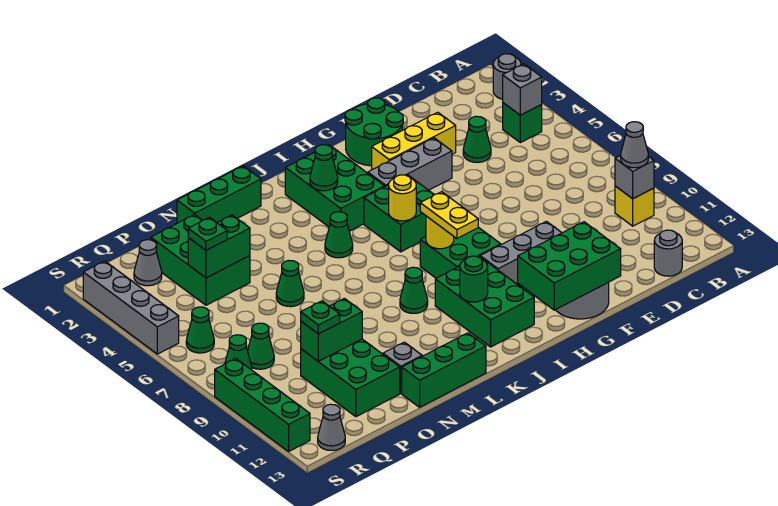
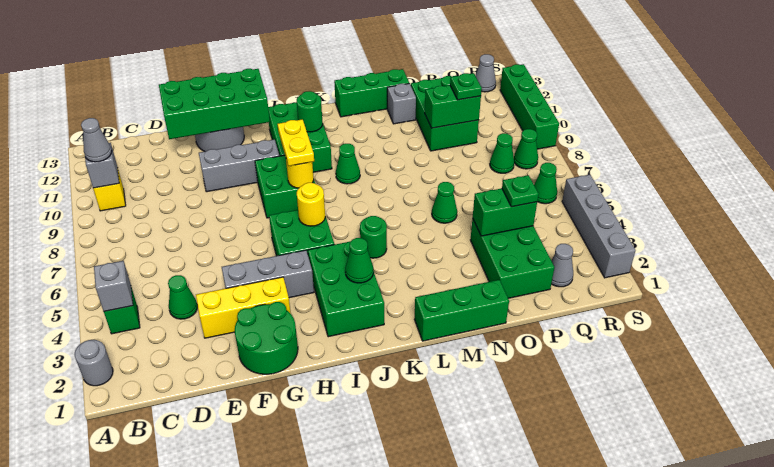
grey round brick C13 level 1 -> none
green brick F12:H13 level 2 -> green brick E12:H13 level 2
green cone K5 level 1 -> green round brick K5 level 1

